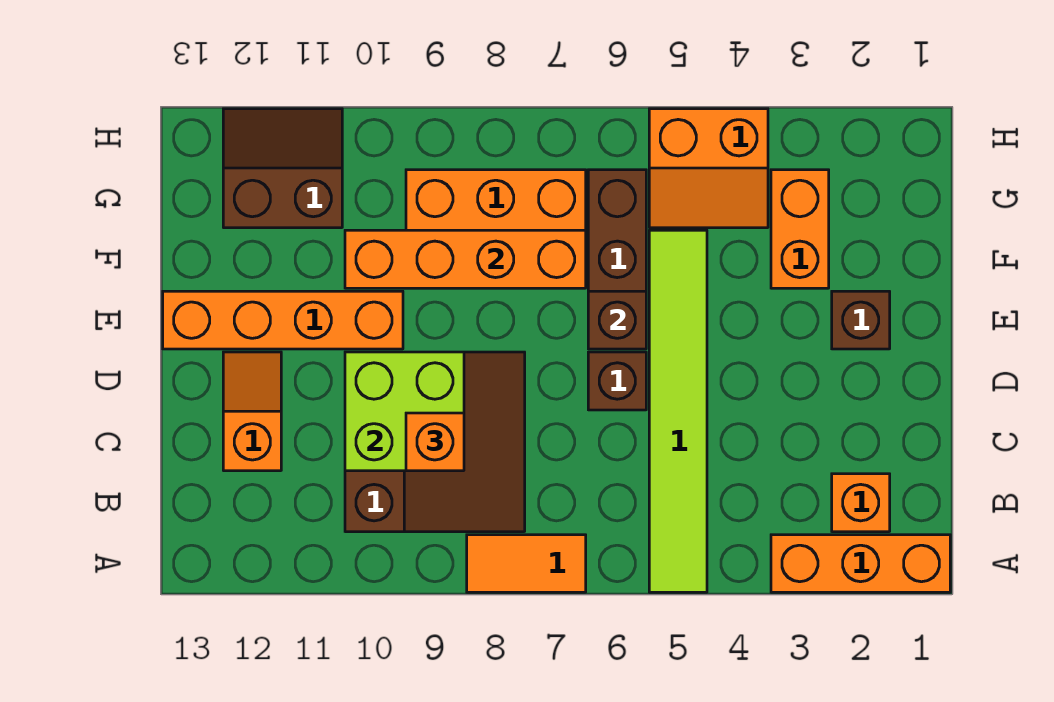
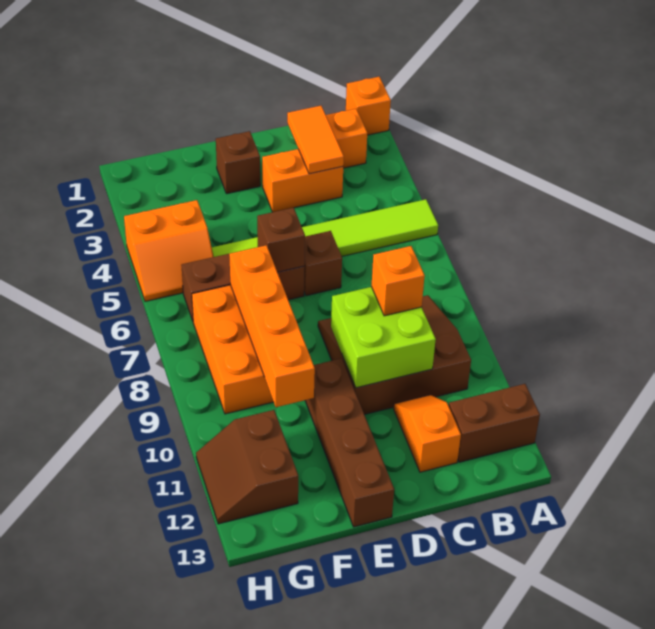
orange brick A1:A3 level 1 -> orange brick A1 level 1
orange tile A7:A8 level 1 -> orange tile C2:C3 level 2
none -> brown brick A12:B12 level 1
orange slope C12:D12 level 1 top C -> orange slope C11:C12 level 1 top 12
orange brick E10:E13 level 1 -> brown brick E10:E13 level 1
orange brick F3:G3 level 1 -> orange brick C3:D3 level 1
orange slope G4:H5 level 1 top H -> orange slope G4:H5 level 1 top 4

